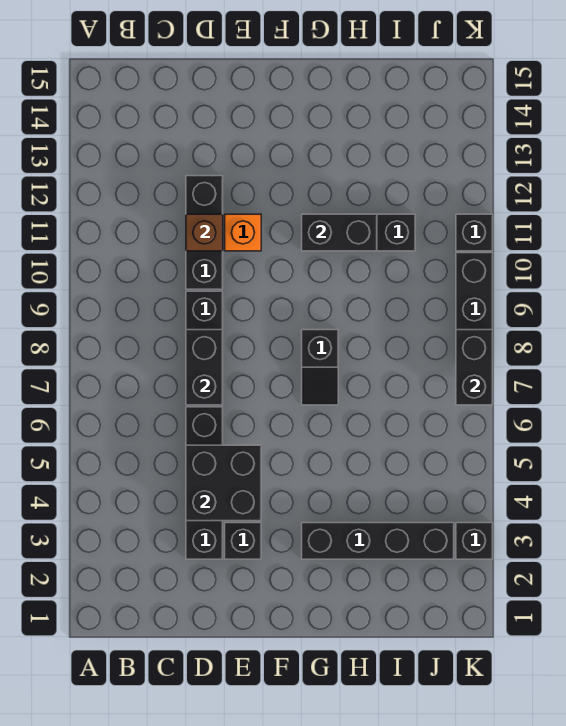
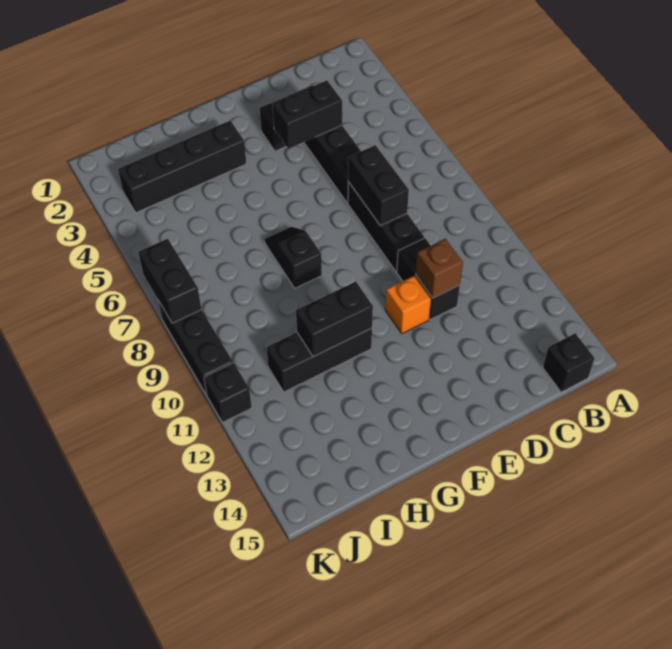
black brick D4:E5 level 2 -> black brick D4:E4 level 2
black brick D10:D12 level 1 -> black brick D10:D11 level 1
black brick K3 level 1 -> black brick B15 level 1

